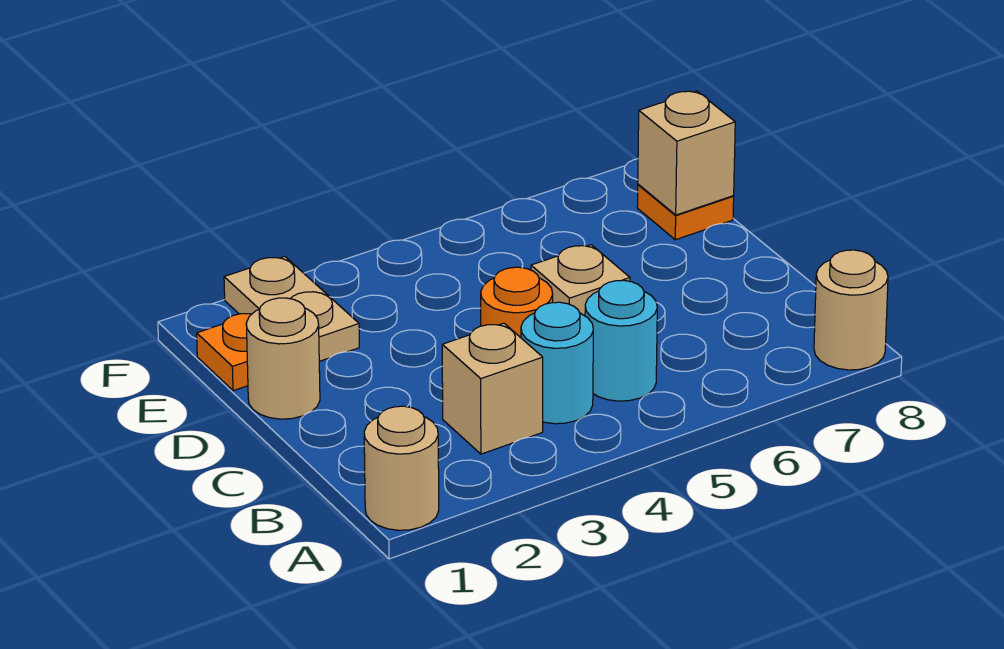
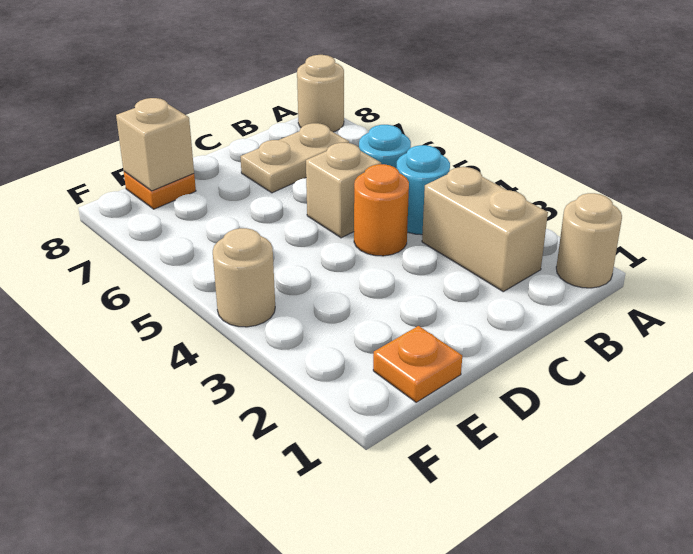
tan brick B3 level 1 -> tan brick B2:B3 level 1
tan round brick D1 level 1 -> tan round brick F4 level 1
tan plate E2:F2 level 1 -> tan plate B7:C7 level 1

